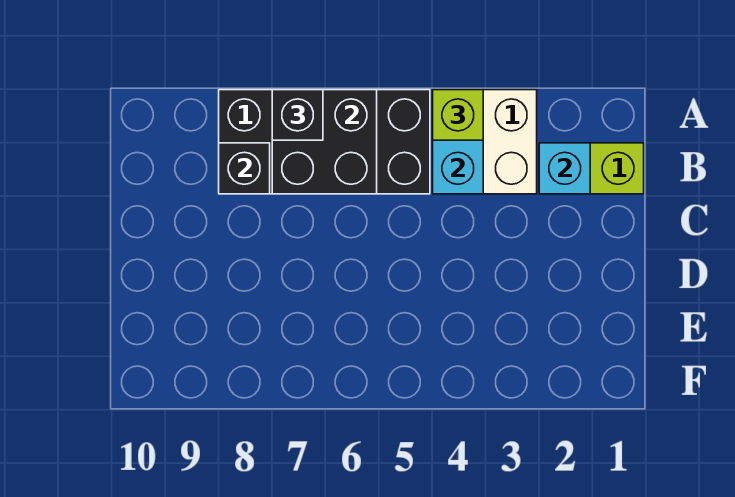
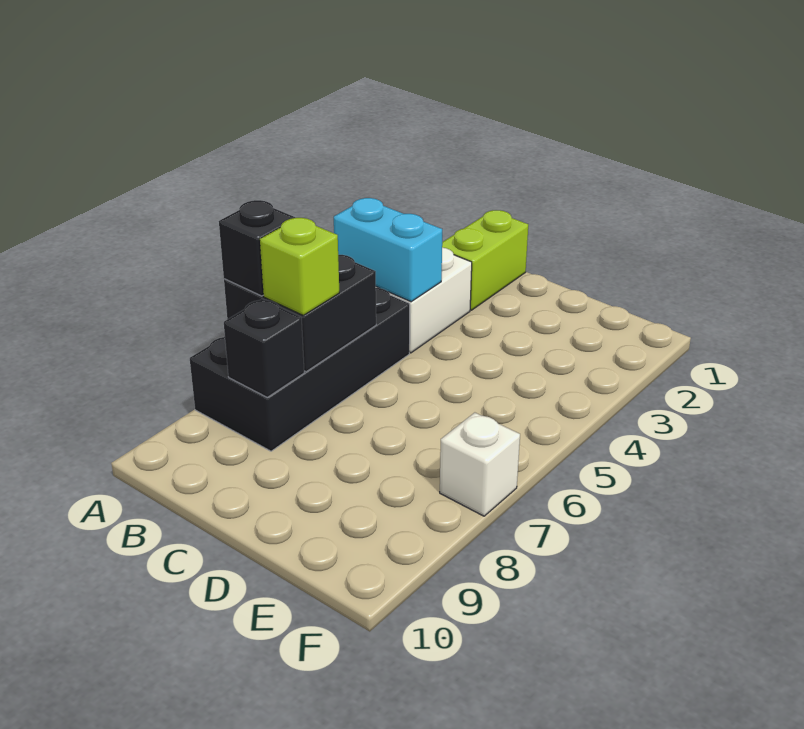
lime brick A4 level 3 -> lime brick B7 level 3
cyan brick B2 level 2 -> none
none -> white brick F7 level 1

